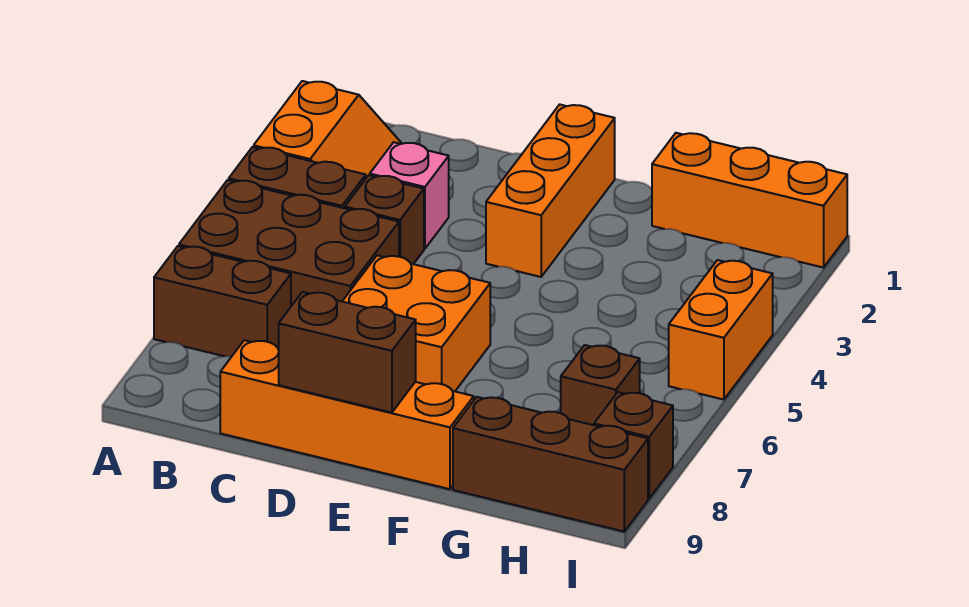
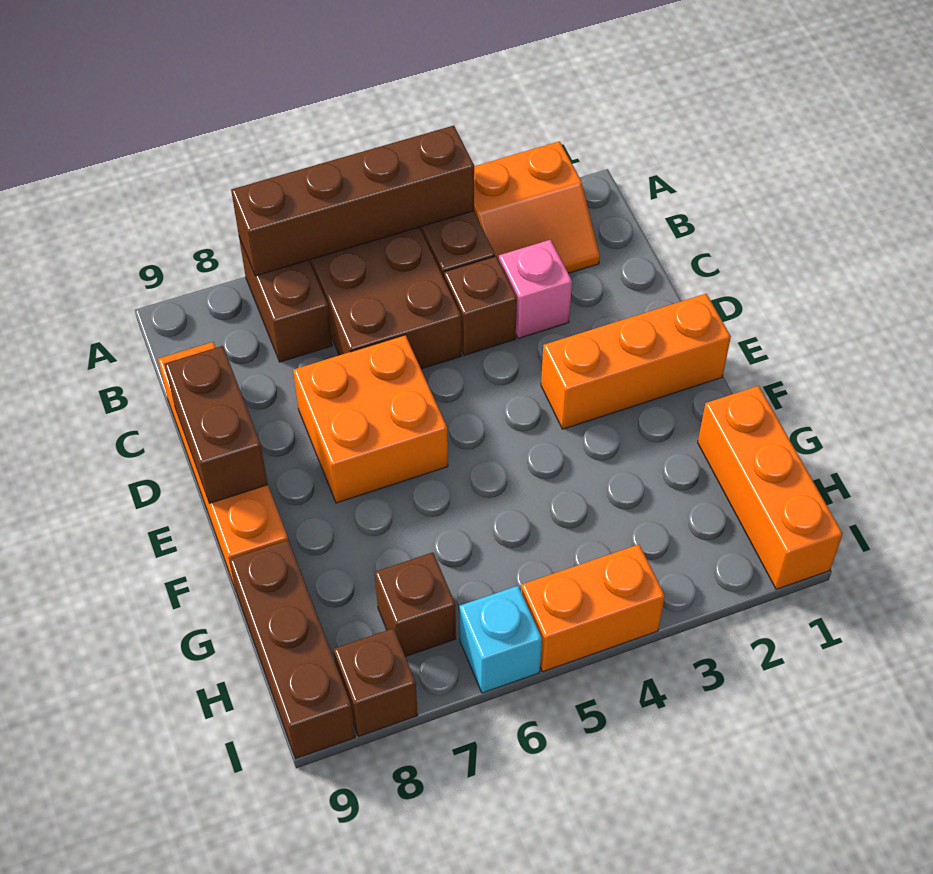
none -> brown brick A4:A7 level 2
none -> cyan brick I6 level 1

